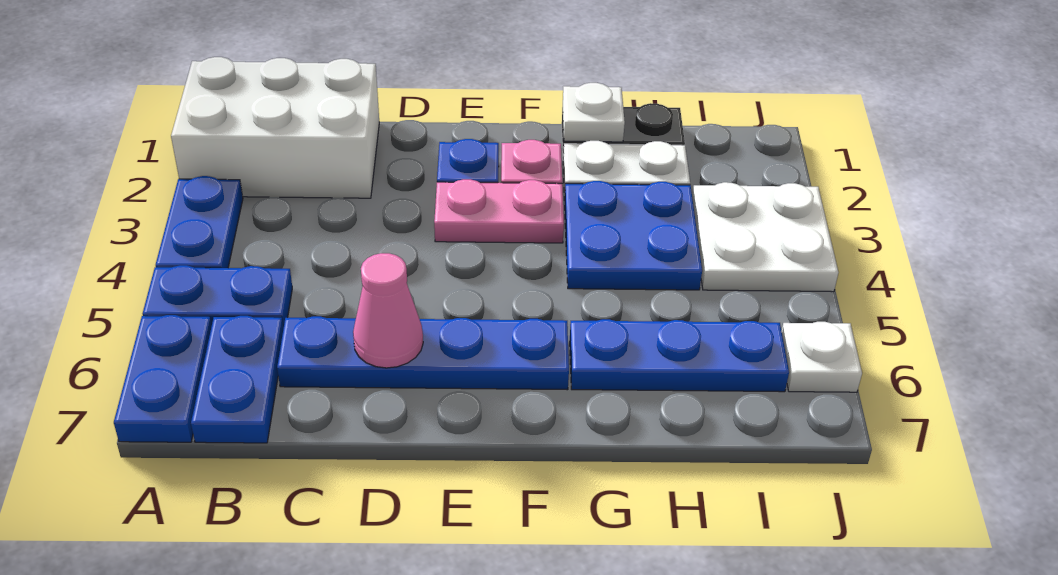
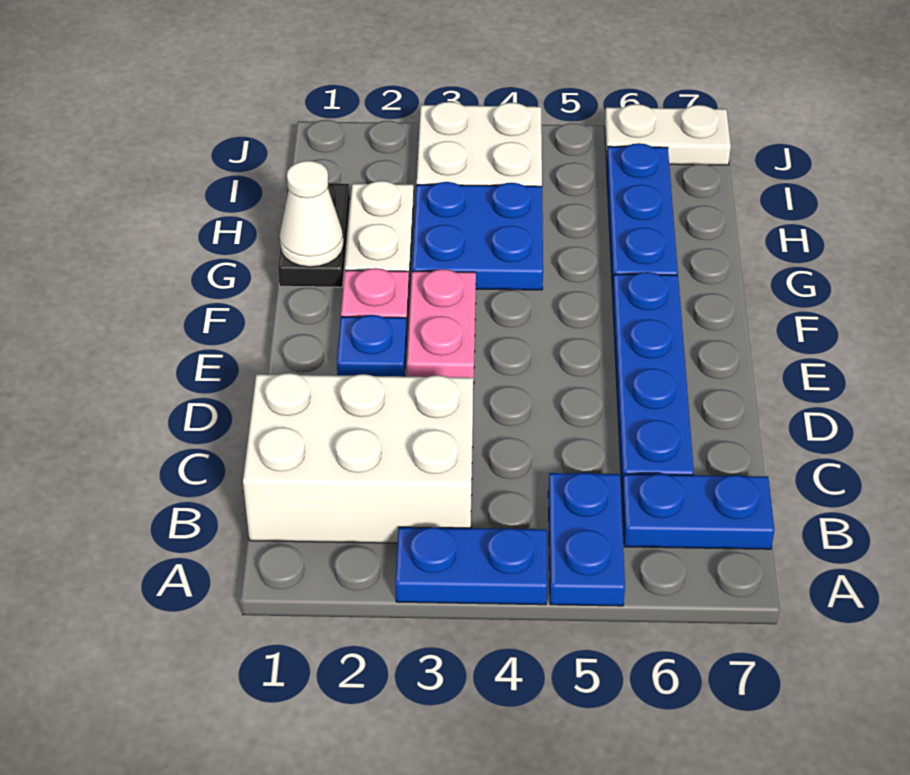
white brick A1:C2 level 1 -> white brick B1:C3 level 1
blue plate A6:A7 level 1 -> none
pink cone D6 level 2 -> none
white plate G1 level 2 -> white cone G1 level 2
white plate J6 level 1 -> white plate J6:J7 level 1

